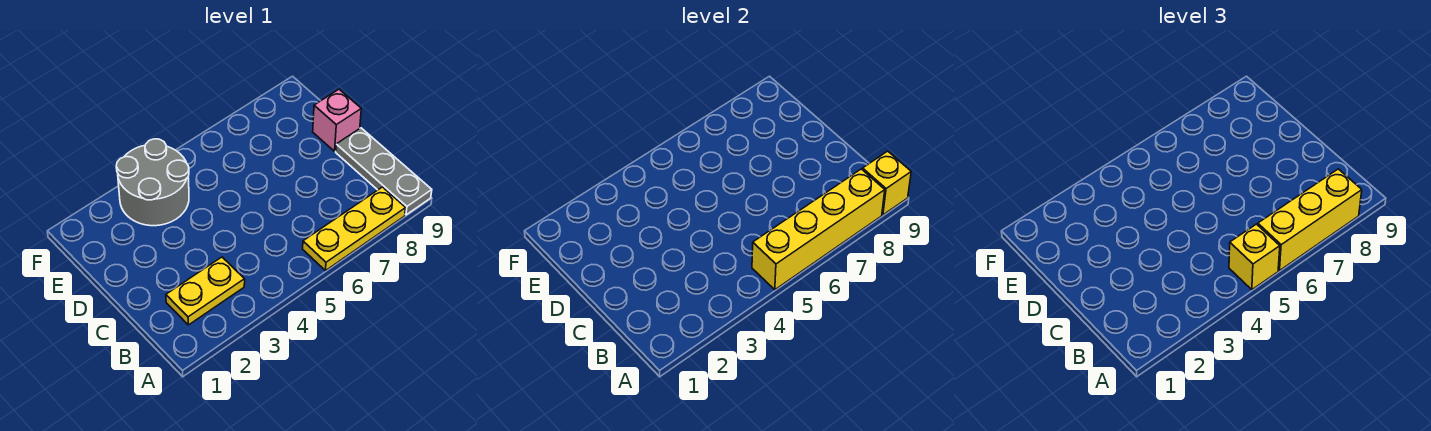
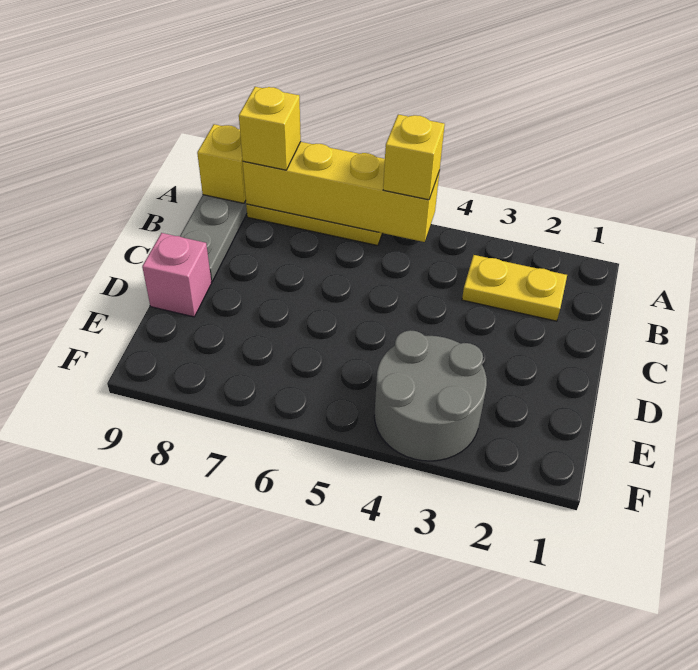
yellow brick A6:A8 level 3 -> yellow brick A8 level 3

